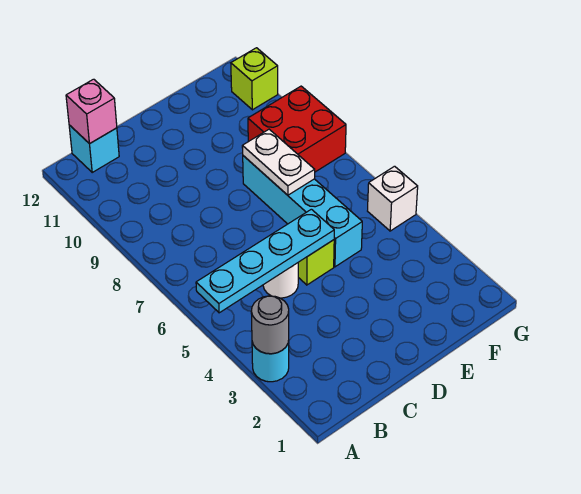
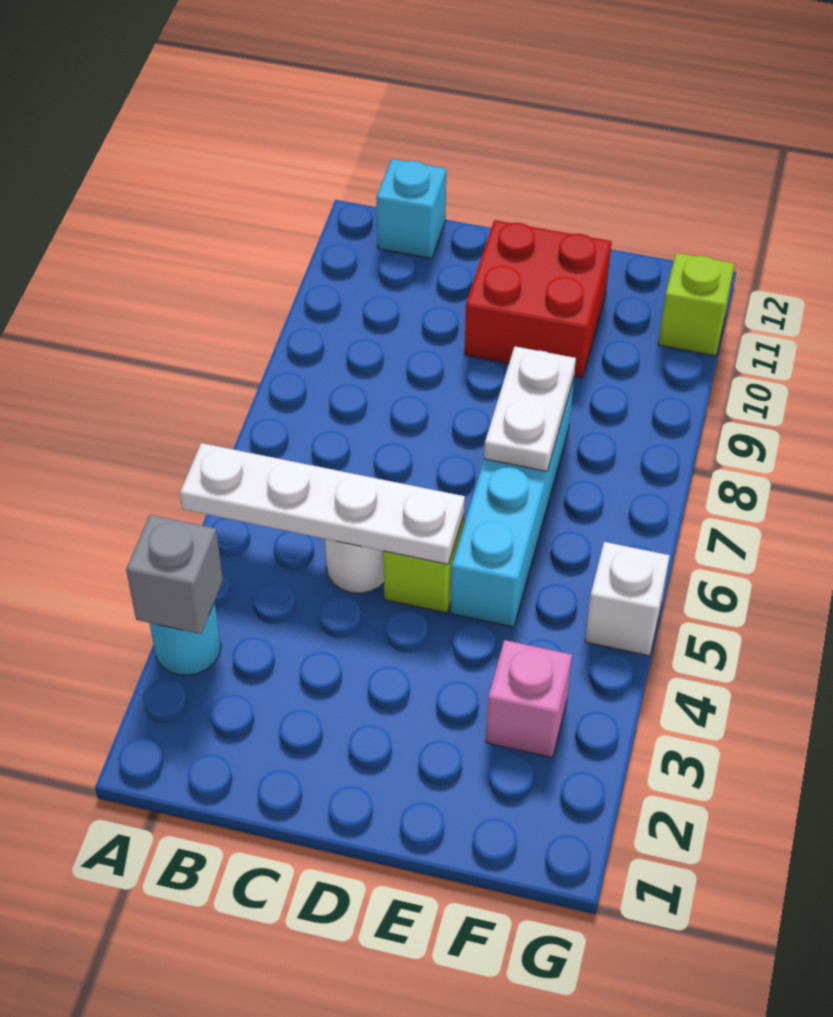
grey round brick A3 level 2 -> grey brick A3 level 2
cyan plate A5:D5 level 2 -> white plate A5:D5 level 2
pink brick B12 level 2 -> pink brick F3 level 1
red brick F8:G9 level 1 -> red brick D10:E11 level 1

